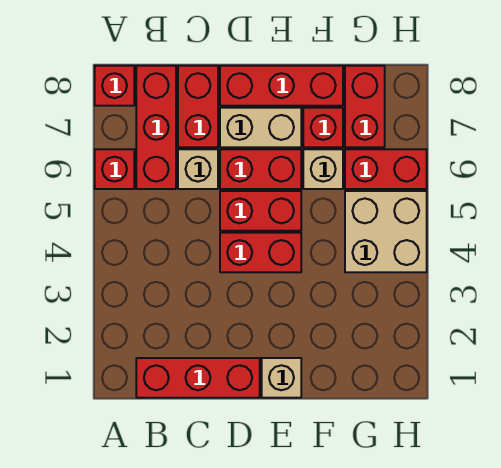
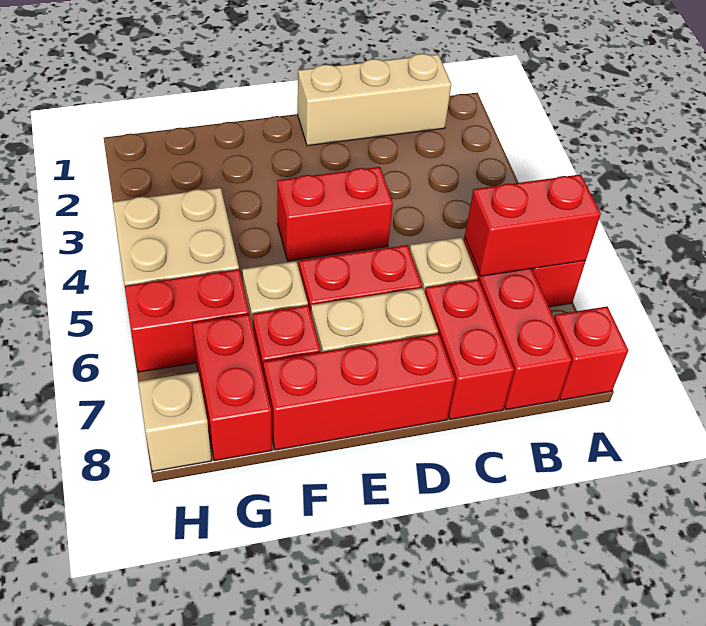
red brick B1:D1 level 1 -> tan brick B1:D1 level 1
red brick D5:E5 level 1 -> red brick A6:B6 level 2
tan brick E1 level 1 -> tan brick H8 level 1

